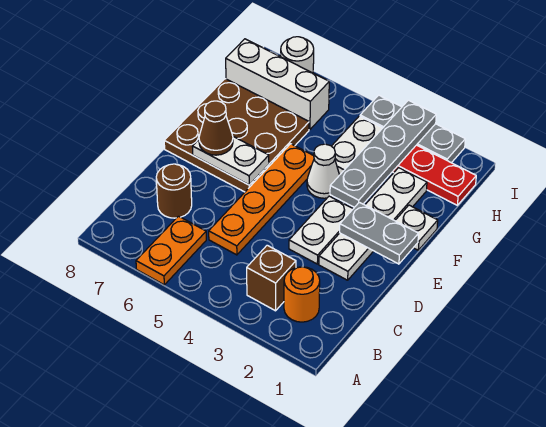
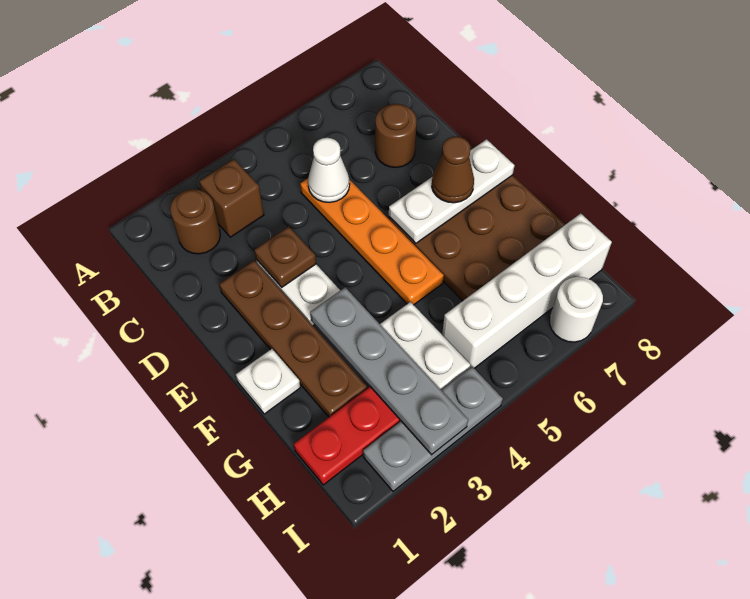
orange plate A6:B6 level 1 -> none
orange round brick B2 level 1 -> brown round brick B2 level 1
white plate D2:G2 level 1 -> brown plate D2:G2 level 1
none -> brown plate D3 level 2
grey plate E1:E2 level 2 -> none
white plate E6:E7 level 2 -> white plate E6:E8 level 2
white cone F4 level 1 -> white cone C5 level 2
white brick H6:H8 level 1 -> white brick H5:H8 level 1

